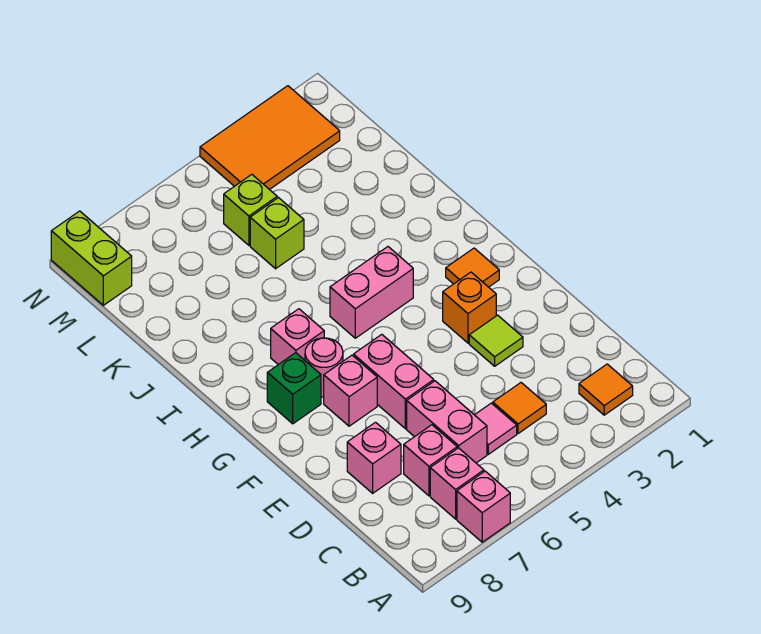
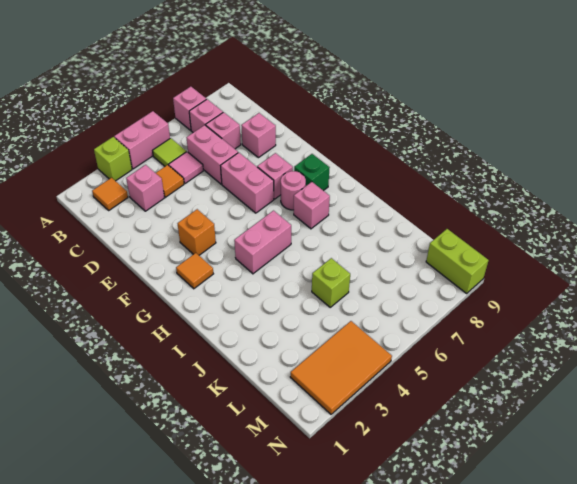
none -> pink brick A4:A5 level 1
none -> pink brick C3 level 1
lime tile E3 level 1 -> lime tile B5 level 1
lime brick L5 level 1 -> lime brick A3 level 1

